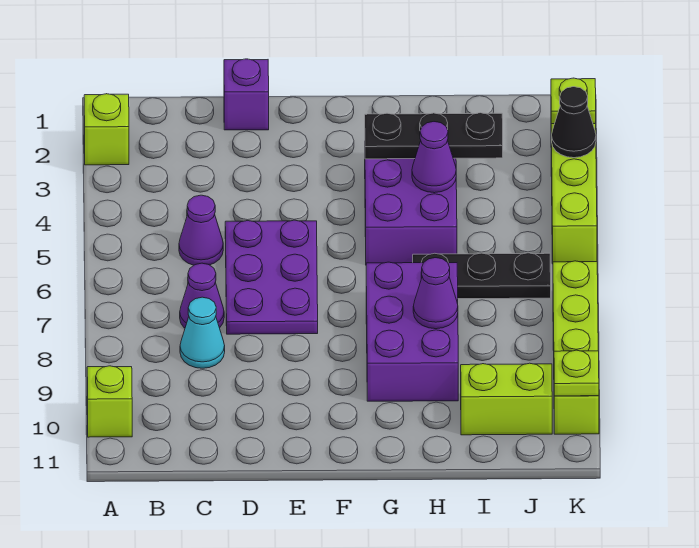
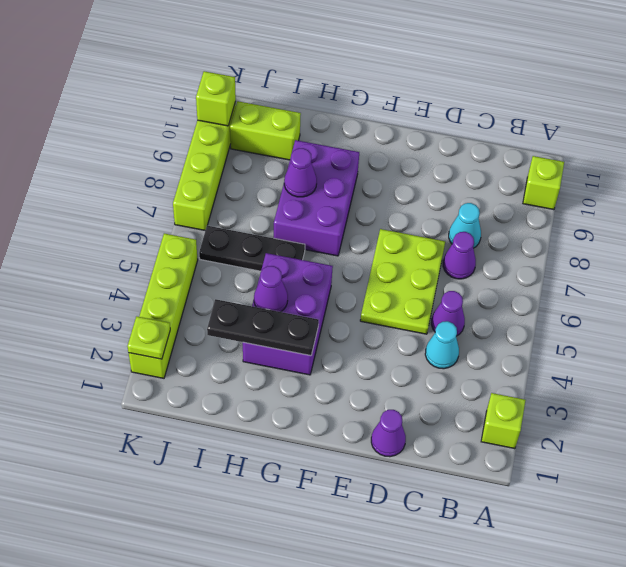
none -> cyan cone C4 level 1
purple brick D1 level 1 -> purple cone D1 level 1
purple plate D5:E7 level 1 -> lime plate D5:E7 level 1
black cone K3 level 2 -> none
lime plate K10 level 2 -> lime brick K10 level 2

